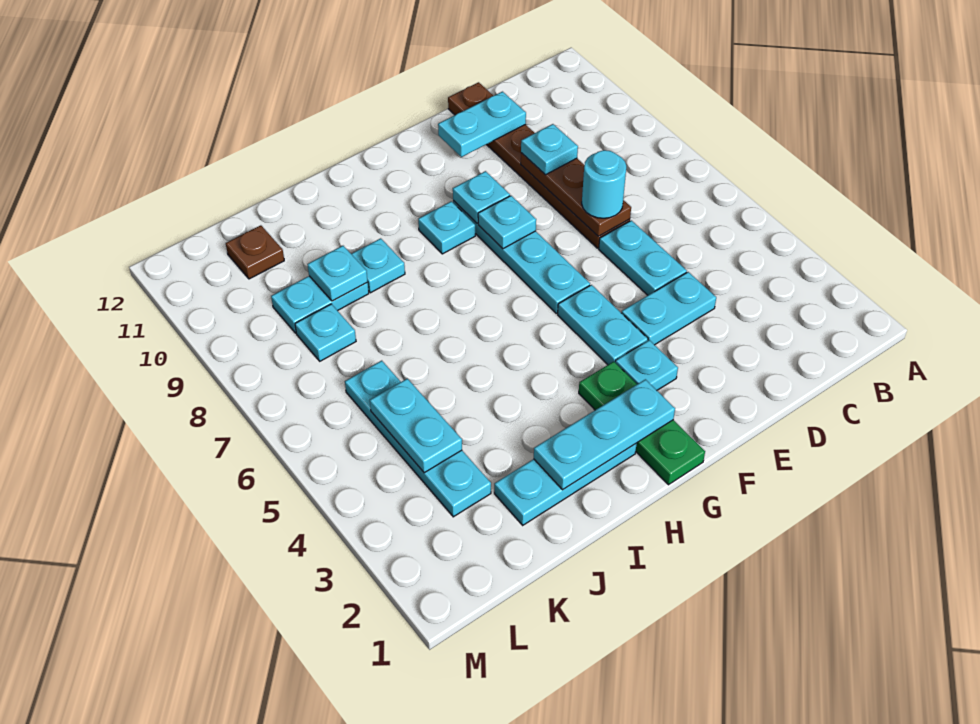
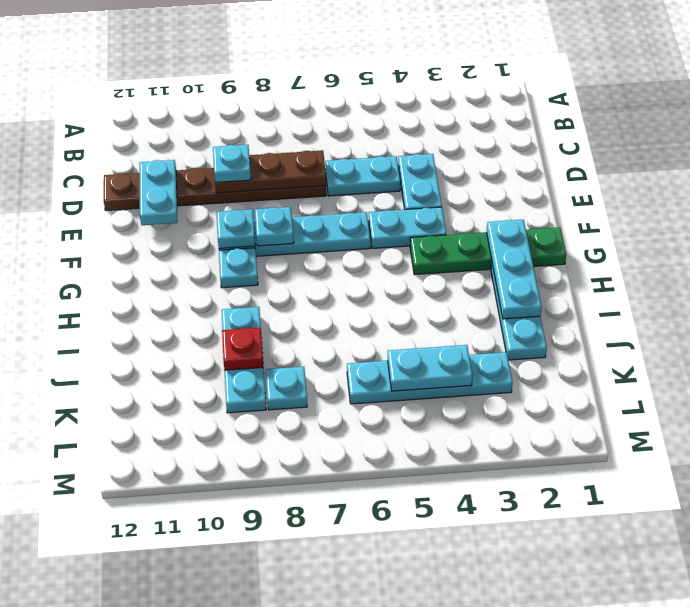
cyan round brick D7 level 3 -> none
cyan plate F3 level 1 -> none
green plate G1:G3 level 1 -> green plate G1:G4 level 1
cyan plate J9 level 2 -> red plate J9 level 2
brown plate K11 level 1 -> none

